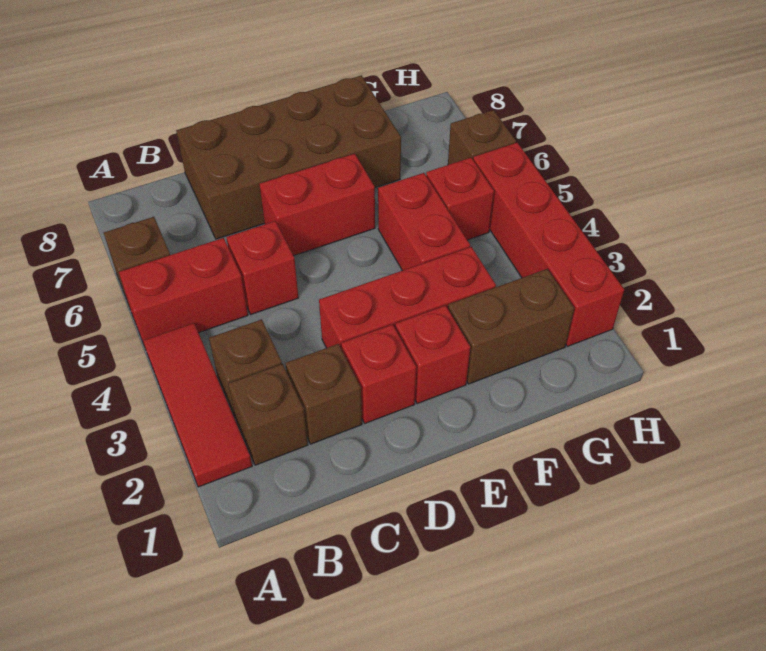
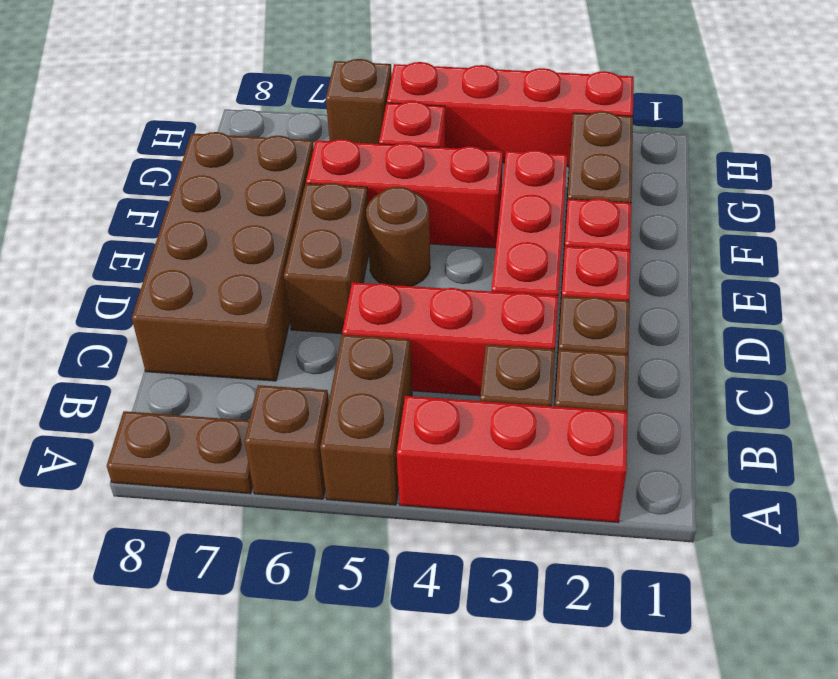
red tile A2:A4 level 1 -> red brick A2:A4 level 1
red brick A5:B5 level 1 -> brown brick A5:B5 level 1
none -> brown plate A7:A8 level 1
red brick C5 level 1 -> red brick C3:C5 level 1
red brick D6:E6 level 1 -> brown brick D6:E6 level 1
none -> brown round brick E5 level 1
red brick F4:F5 level 1 -> red brick F4:F6 level 1

